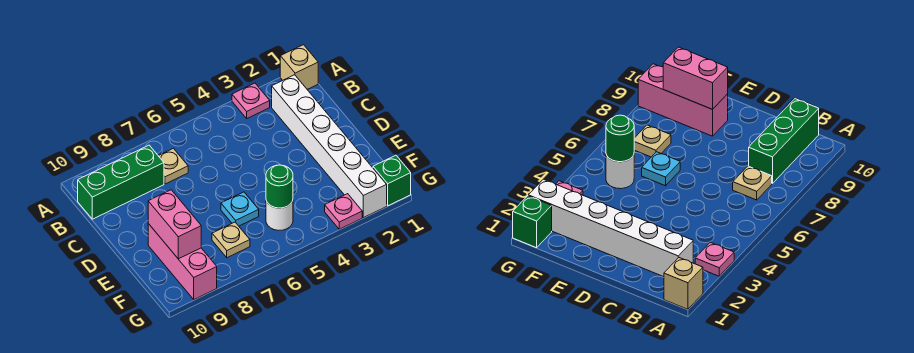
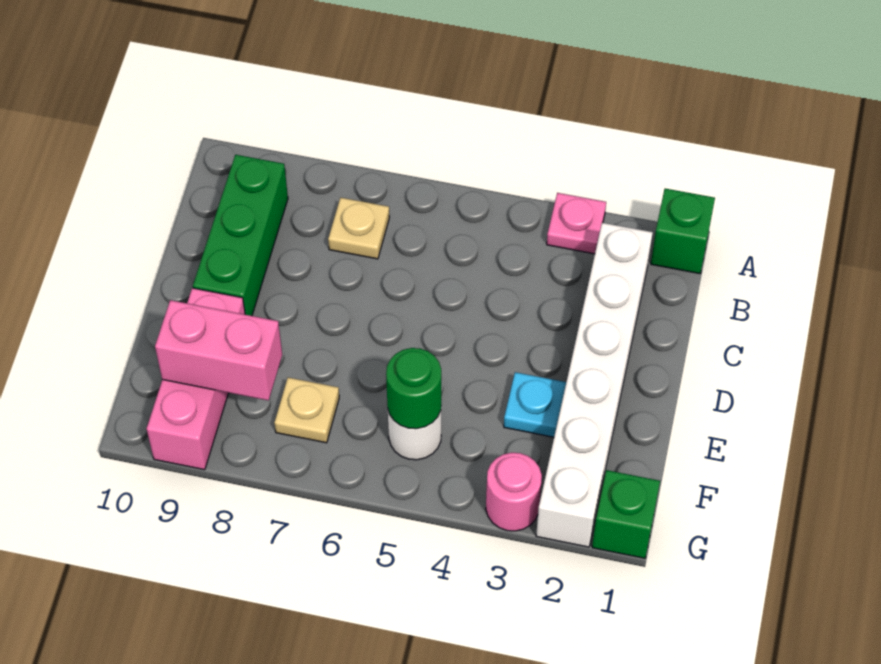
tan brick A1 level 1 -> green brick A1 level 1
green brick B8:B10 level 1 -> green brick B9:D9 level 1
cyan plate E6 level 1 -> cyan plate E3 level 1
pink brick E9:F9 level 2 -> pink brick F8:F9 level 2
pink plate G3 level 1 -> pink round brick G3 level 1

